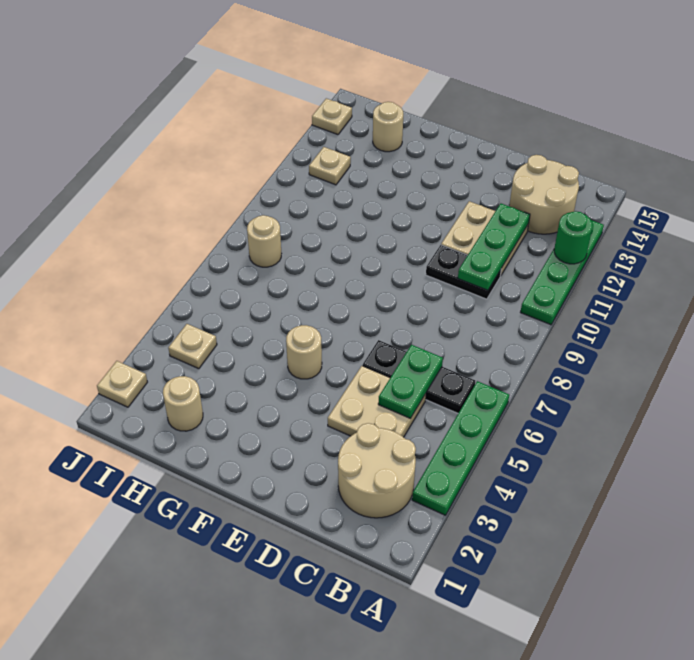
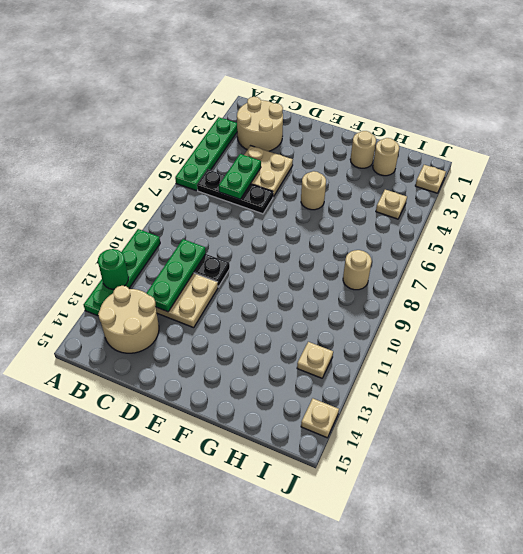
tan round brick H14 level 1 -> tan round brick G2 level 1

